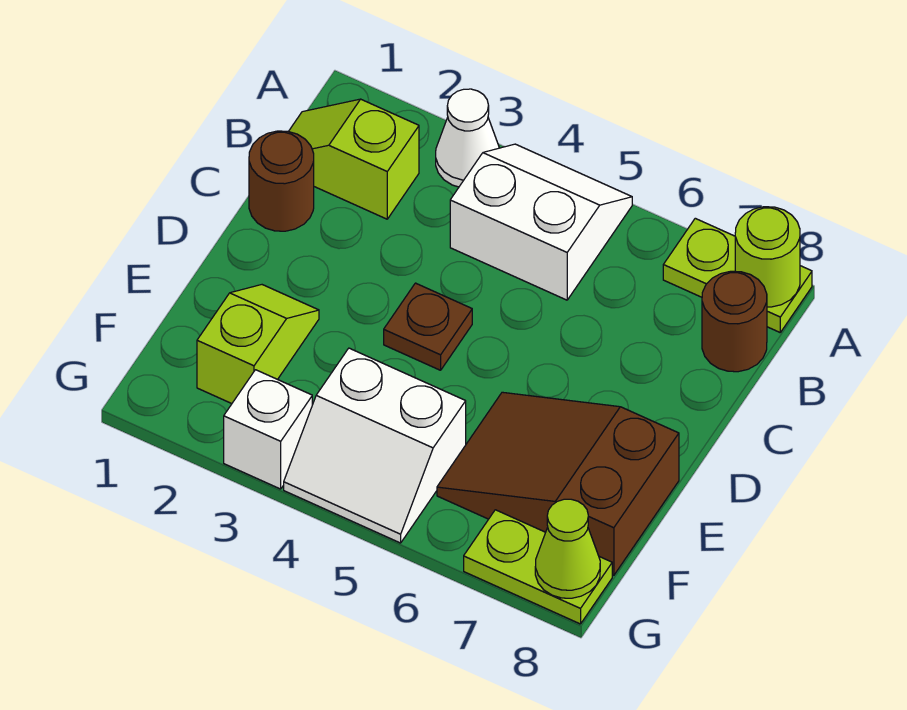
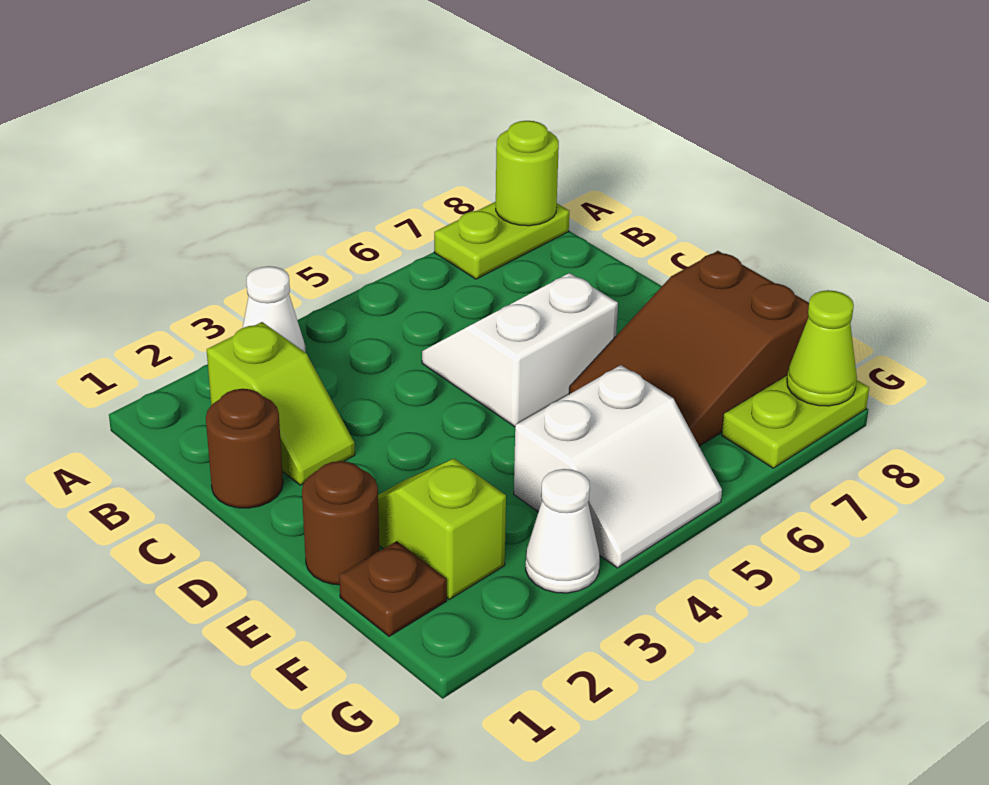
white slope A4:B5 level 1 top B -> white slope C5:D6 level 1 top D
lime slope B1:B2 level 1 top 2 -> lime slope B2:C2 level 1 top B
brown round brick B8 level 1 -> brown round brick E1 level 1
brown plate D4 level 1 -> brown plate F1 level 1
white brick G3 level 1 -> white cone G3 level 1

